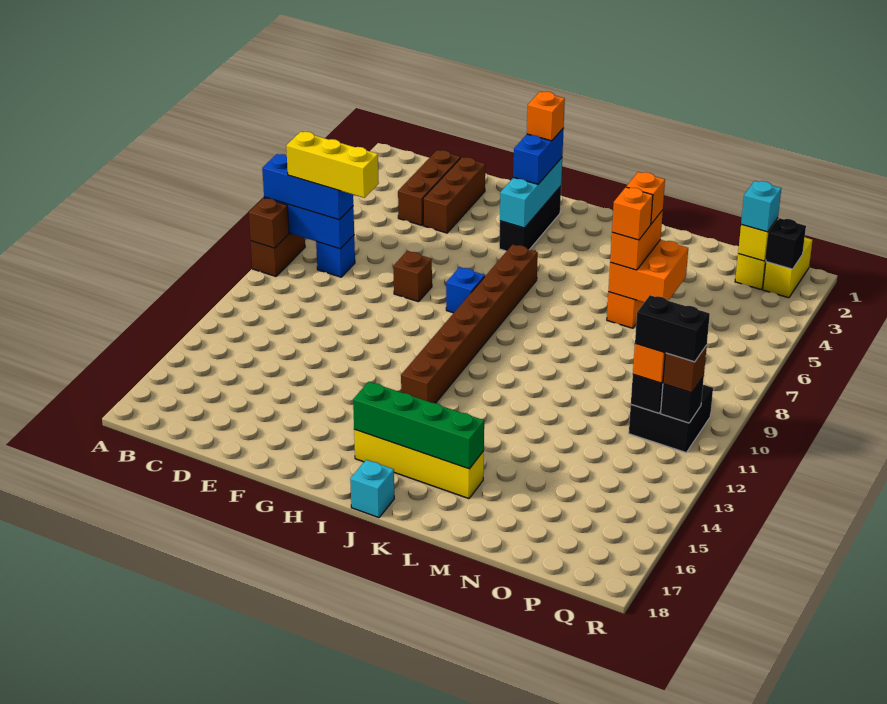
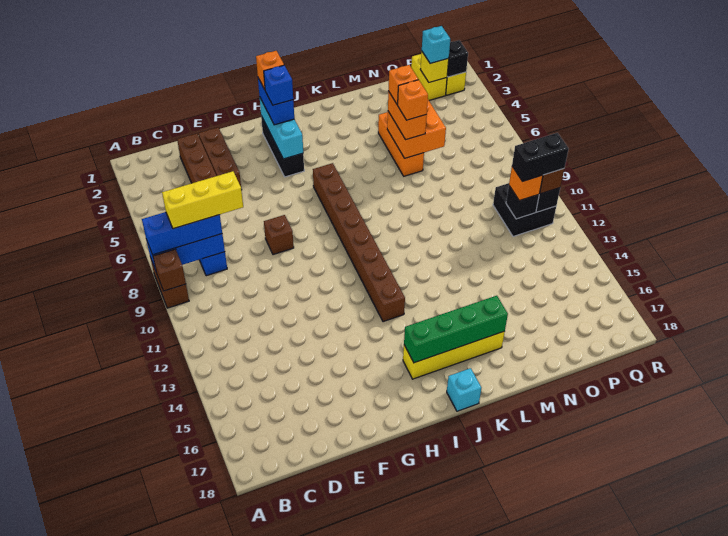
blue brick H8 level 1 -> blue brick H3 level 4

